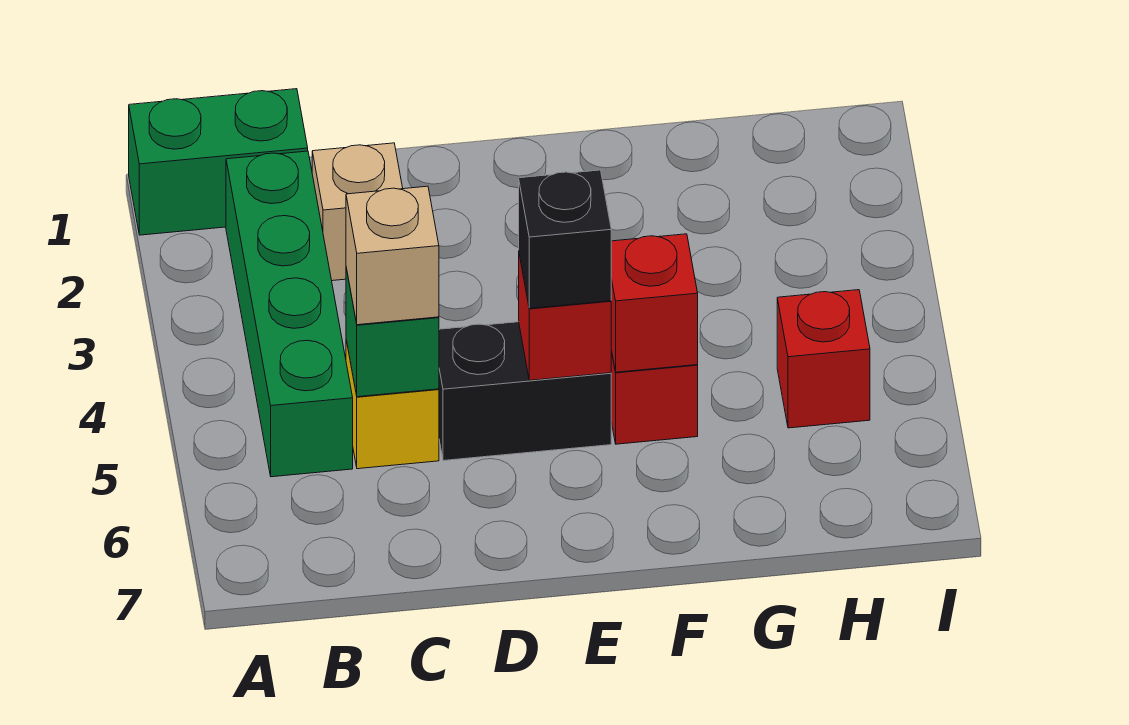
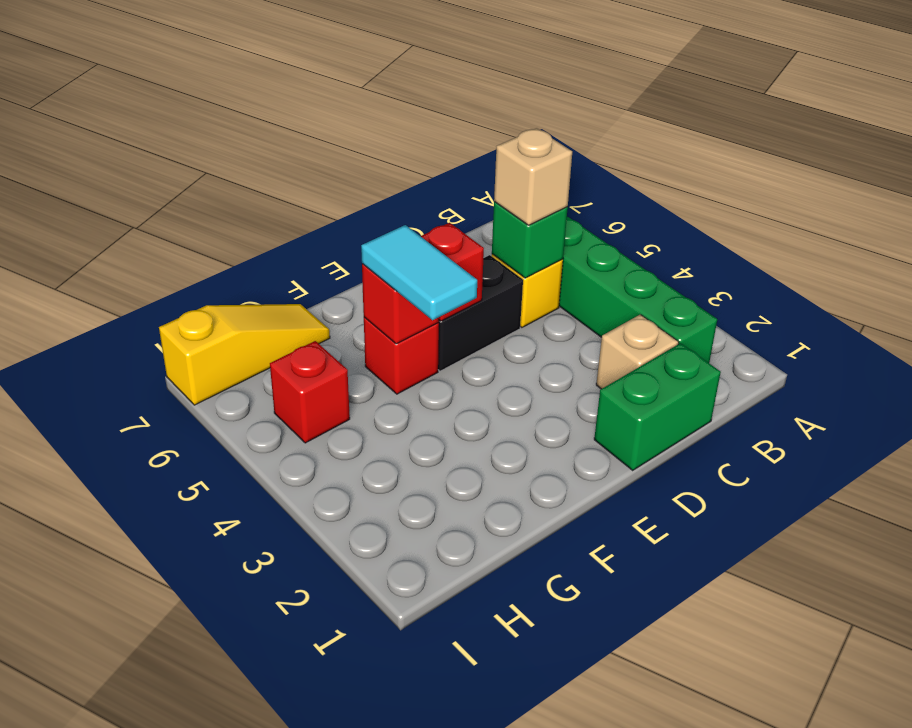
green brick A1:B1 level 1 -> green brick C1:D1 level 1
black brick E5 level 3 -> none
none -> cyan tile F4:F5 level 3
none -> yellow slope G7:I7 level 1 top I

